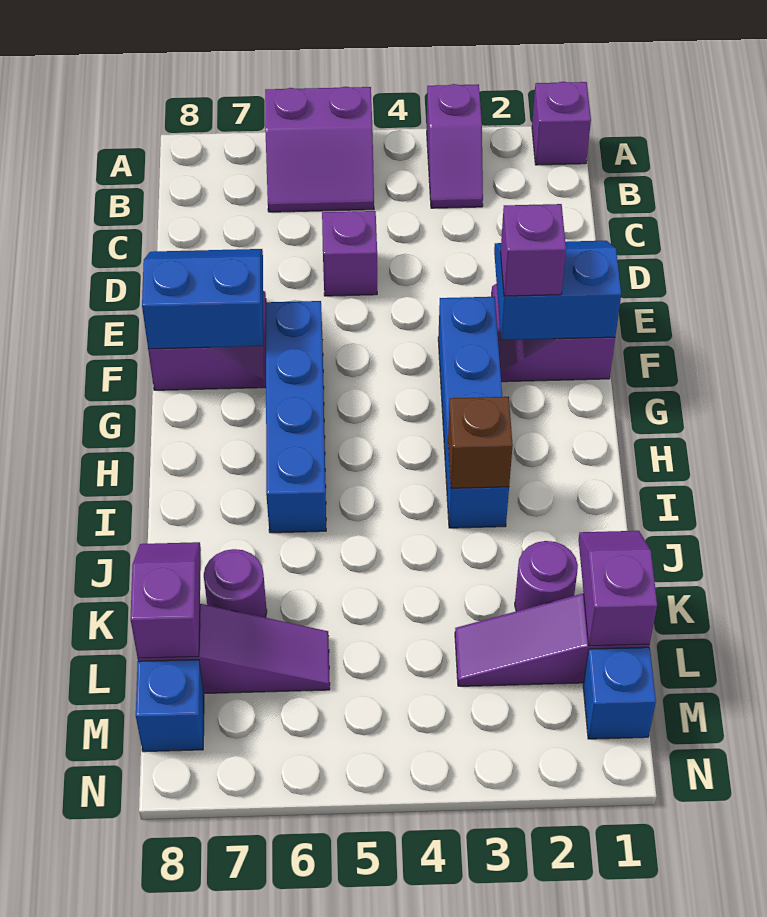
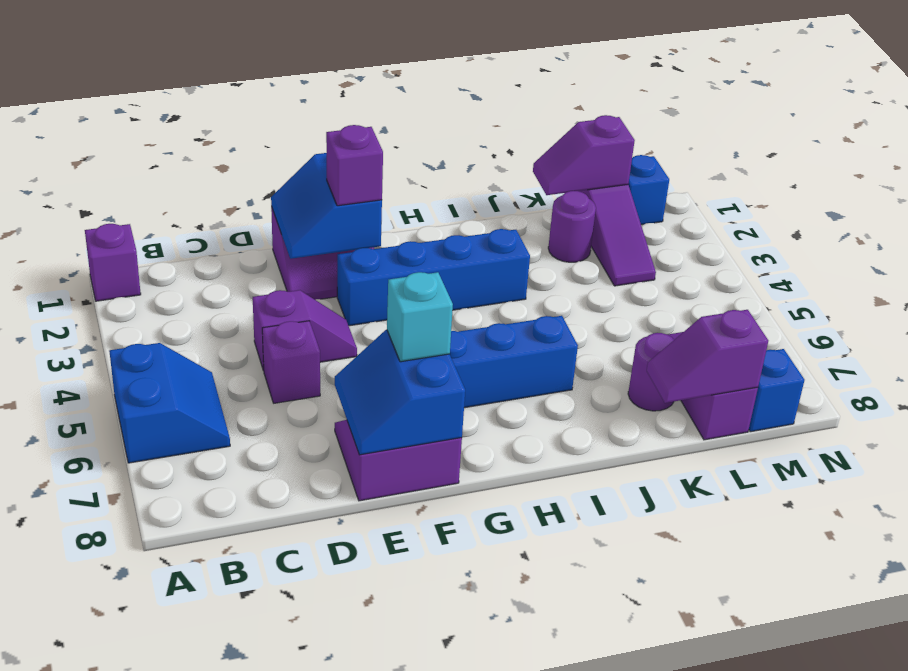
purple slope A3:B3 level 1 top A -> purple slope D4:E4 level 1 top D
purple slope A5:B6 level 1 top A -> blue slope A5:B6 level 1 top A
none -> cyan brick F7 level 3
brown brick I3 level 2 -> none

